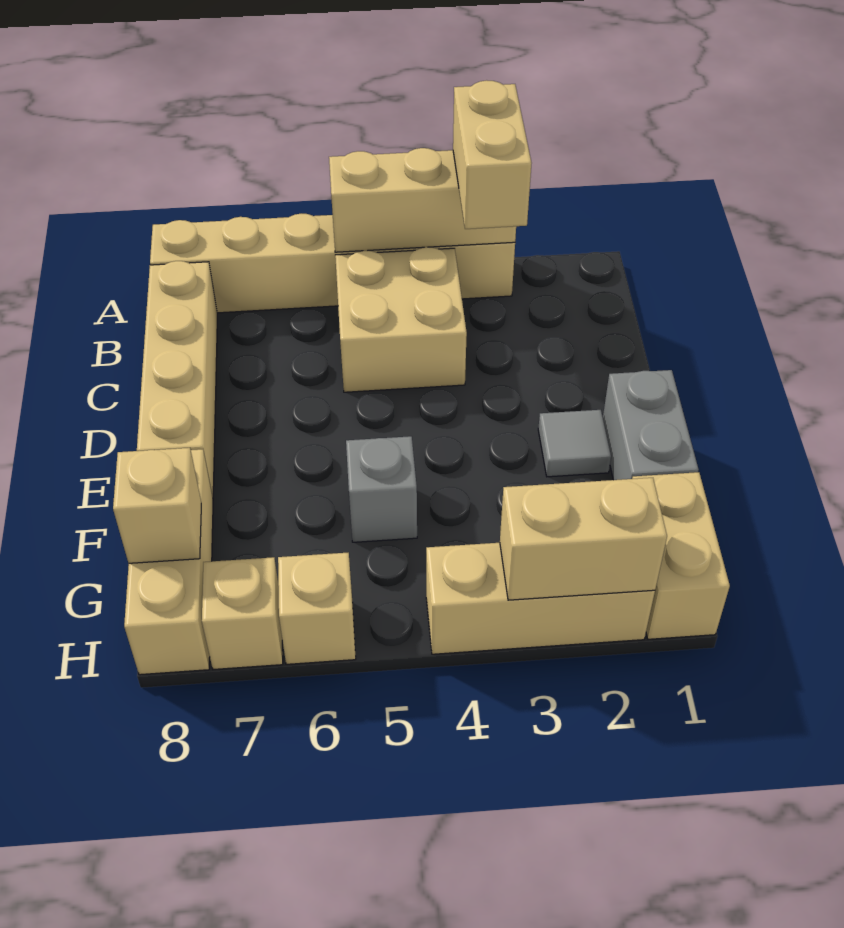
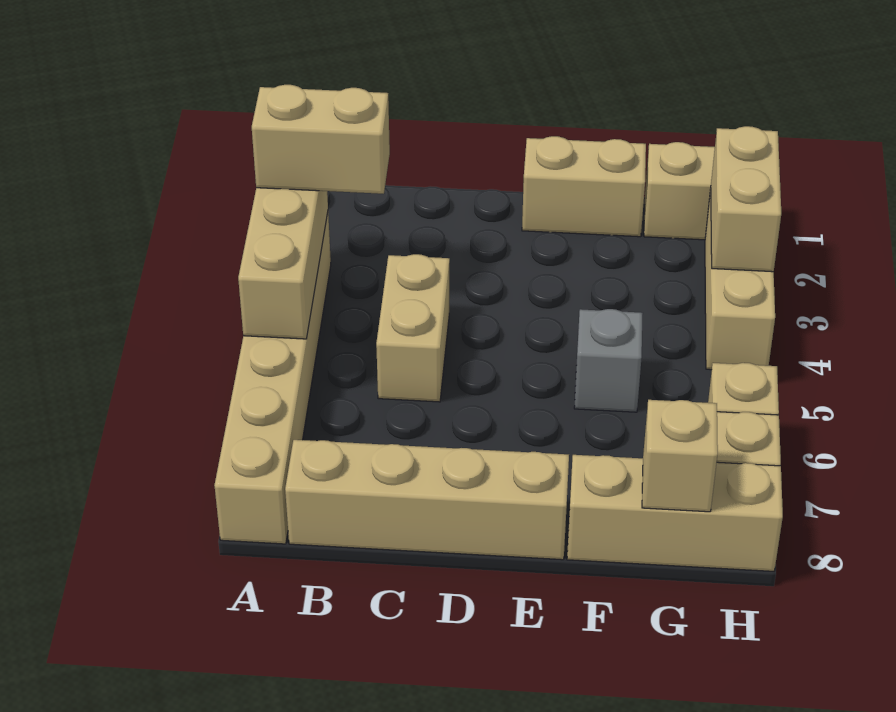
tan brick B4:C5 level 1 -> tan brick C4:C5 level 1
grey brick E1:F1 level 1 -> tan brick E1:F1 level 1
grey tile E2 level 1 -> none

